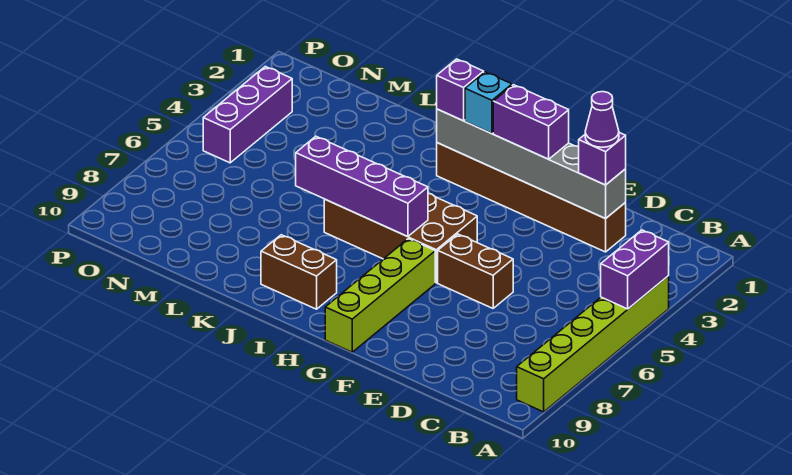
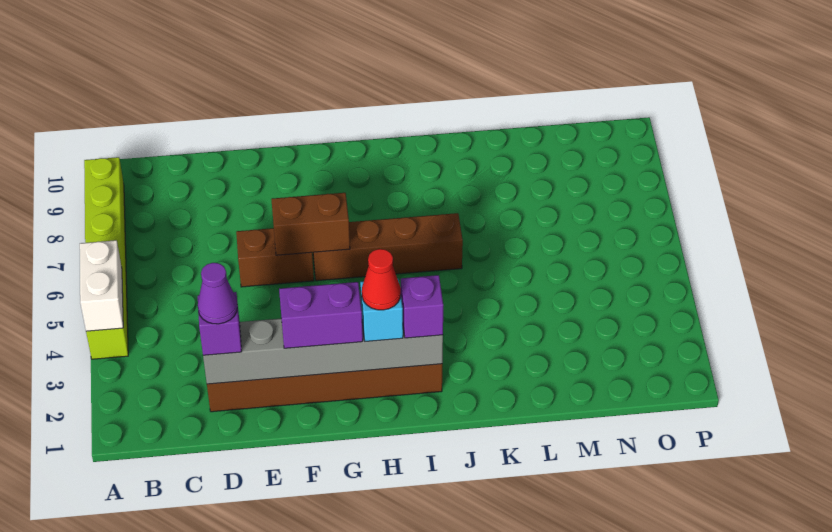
purple brick A4:A5 level 2 -> white brick A4:A5 level 2
brown brick G5:J6 level 1 -> brown brick G6:J6 level 1
lime brick G7:G10 level 1 -> none
none -> red cone H2 level 4
purple brick H6:K6 level 2 -> none
brown brick I9:J9 level 1 -> brown brick F6:G6 level 2
purple brick O3:O5 level 1 -> none

